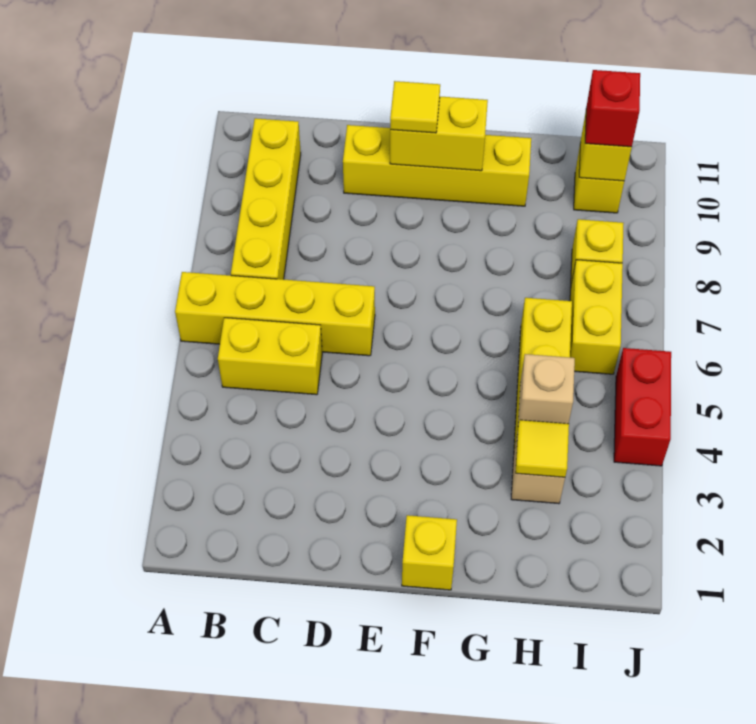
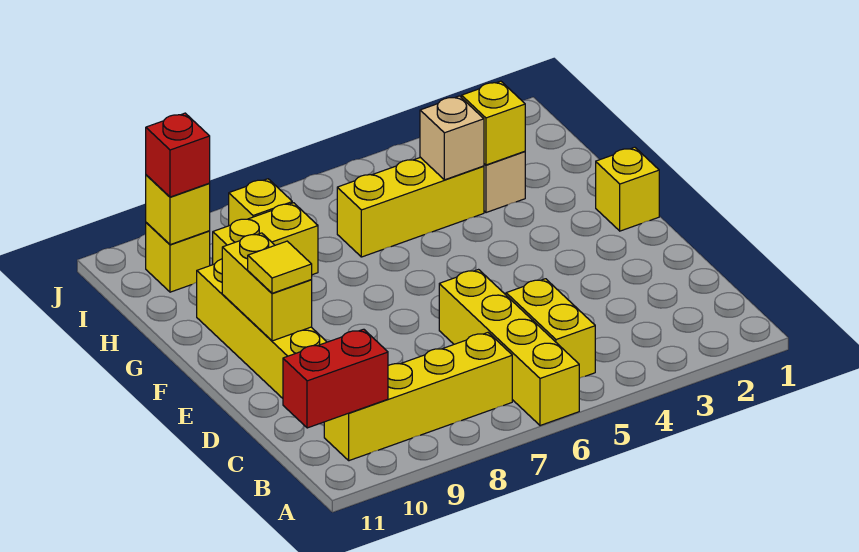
yellow tile H3 level 2 -> yellow brick H3 level 2
yellow brick I6:I7 level 1 -> yellow brick H8:H9 level 1
red brick J4:J5 level 1 -> red brick B10:B11 level 2

